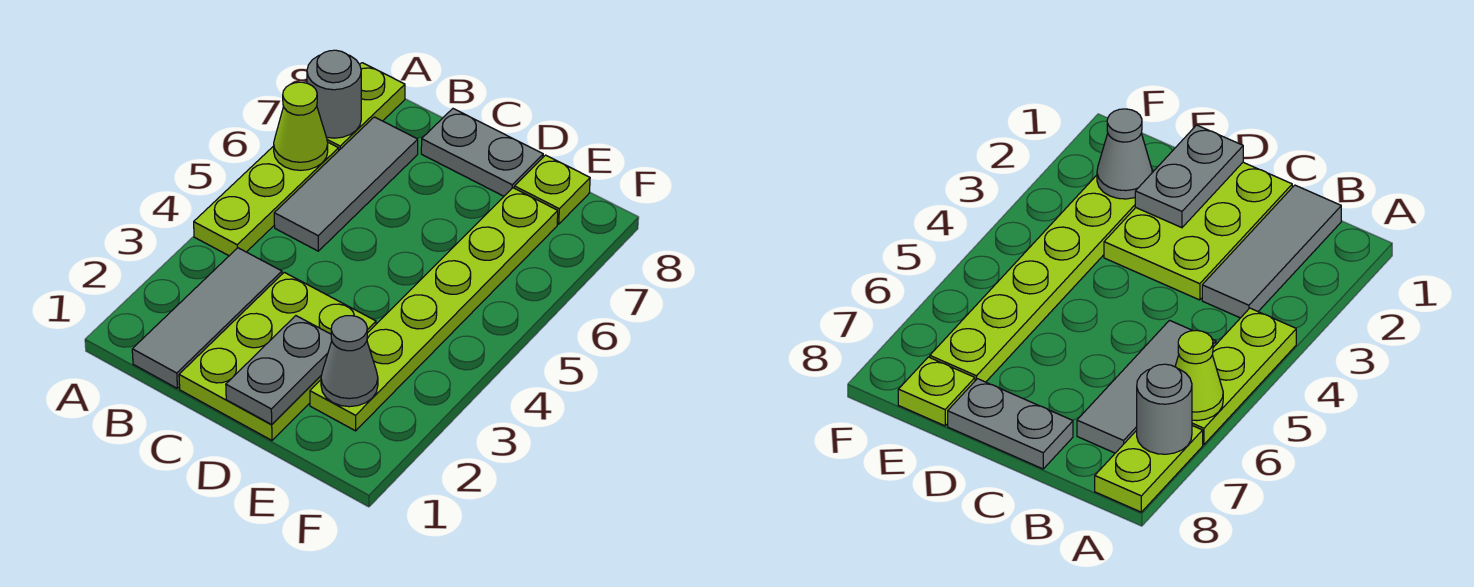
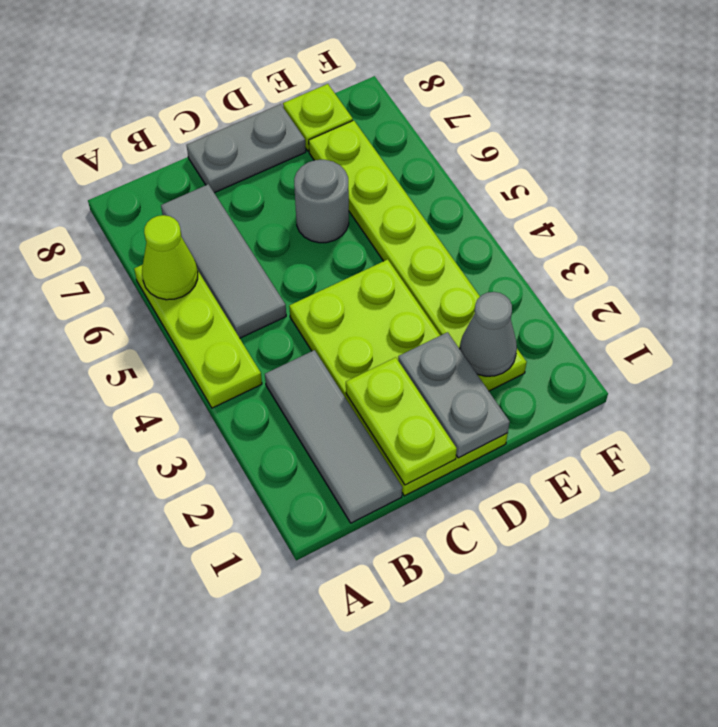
lime plate A7:A8 level 1 -> lime plate C1:C2 level 2
grey round brick A7 level 2 -> grey round brick D6 level 1
lime plate C1:D3 level 1 -> lime plate C1:D4 level 1

